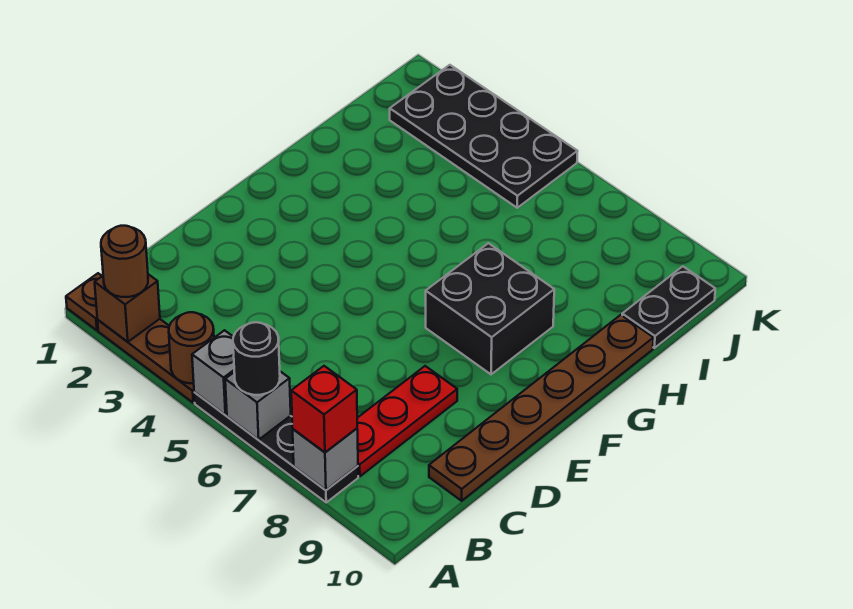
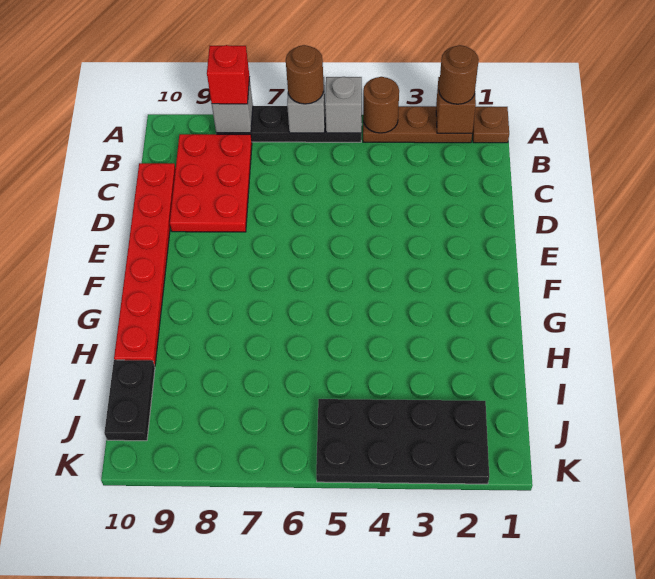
black round brick A6 level 3 -> brown round brick A6 level 3
red plate B8:D8 level 1 -> red plate B8:D9 level 1
brown plate C10:H10 level 1 -> red plate C10:H10 level 1
black brick F7:G8 level 1 -> none

